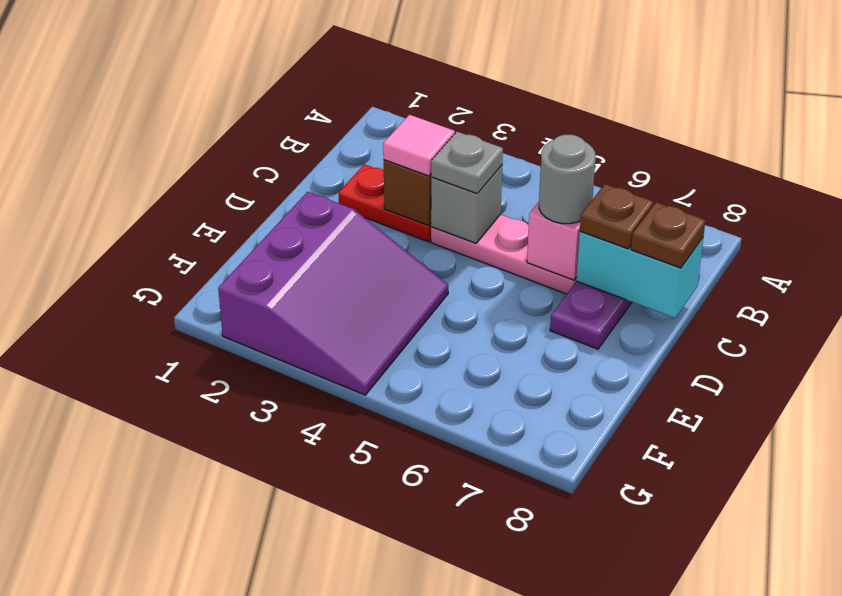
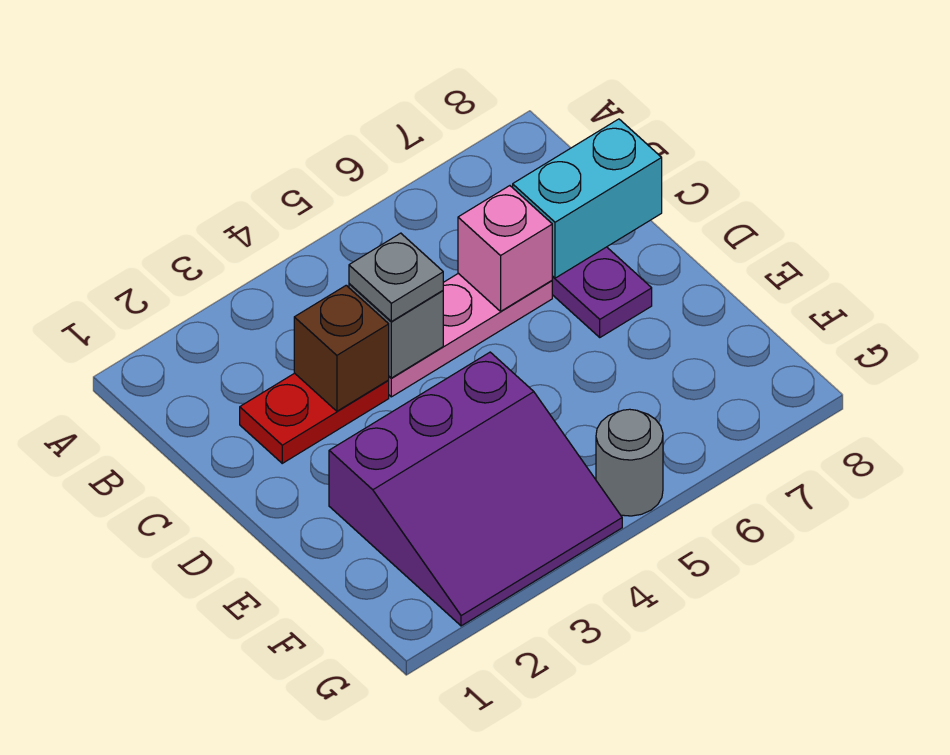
pink tile C3 level 3 -> none
grey round brick C6 level 3 -> grey round brick G5 level 1
brown plate C7 level 3 -> none
brown plate C8 level 3 -> none
purple slope E2:G4 level 1 top 2 -> purple slope E2:G4 level 1 top E

